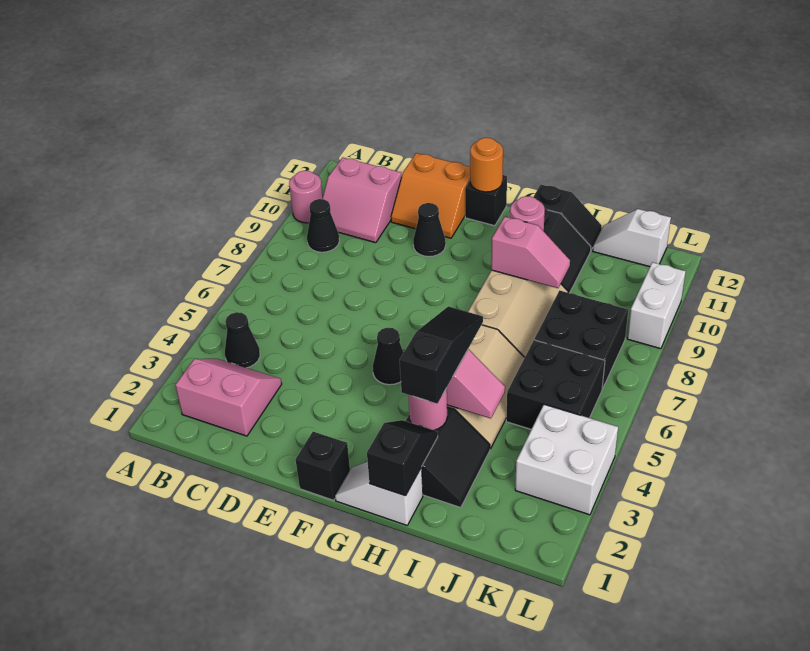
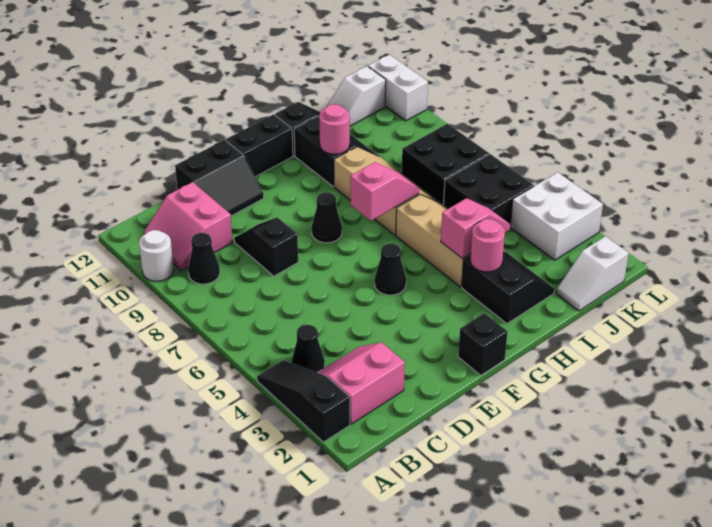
pink round brick A10 level 1 -> white round brick A10 level 1
pink slope B10:C11 level 1 top 11 -> pink slope B10:C11 level 1 top C
orange slope D11:E12 level 1 top 12 -> black slope D11:E12 level 1 top 12
black cone E10 level 1 -> black cone F8 level 1
black brick F12 level 1 -> black brick F12:G12 level 1
orange round brick F12 level 2 -> none
white slope G1:H1 level 1 top H -> white slope J1:K1 level 1 top K
black slope H1:H2 level 2 top 1 -> black slope D8:D9 level 1 top 8
black slope H3:H5 level 3 top 3 -> black slope A2:A4 level 1 top 2
pink slope H9:I9 level 2 top H -> pink slope G7:H7 level 2 top G
white brick L9:L10 level 1 -> white brick L11:L12 level 1

